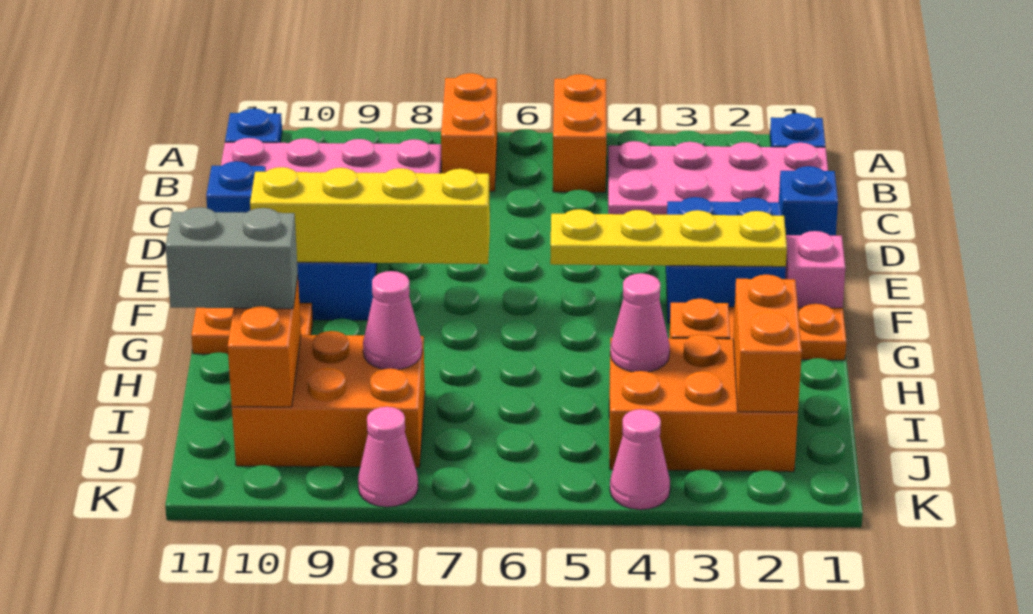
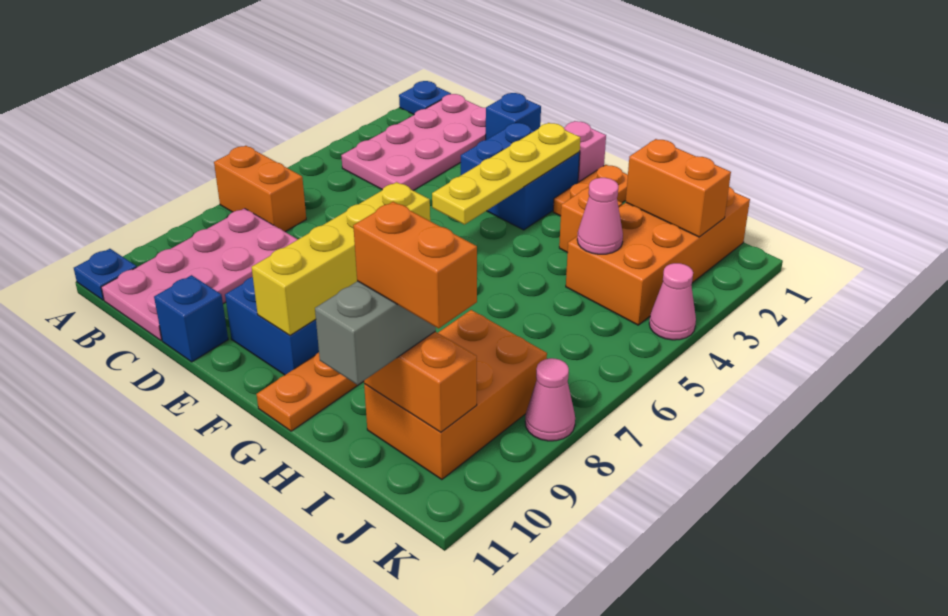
orange brick A5:B5 level 1 -> orange brick I10:J10 level 4
orange brick I2:J4 level 1 -> orange brick I1:J4 level 1
pink cone I8 level 2 -> none

